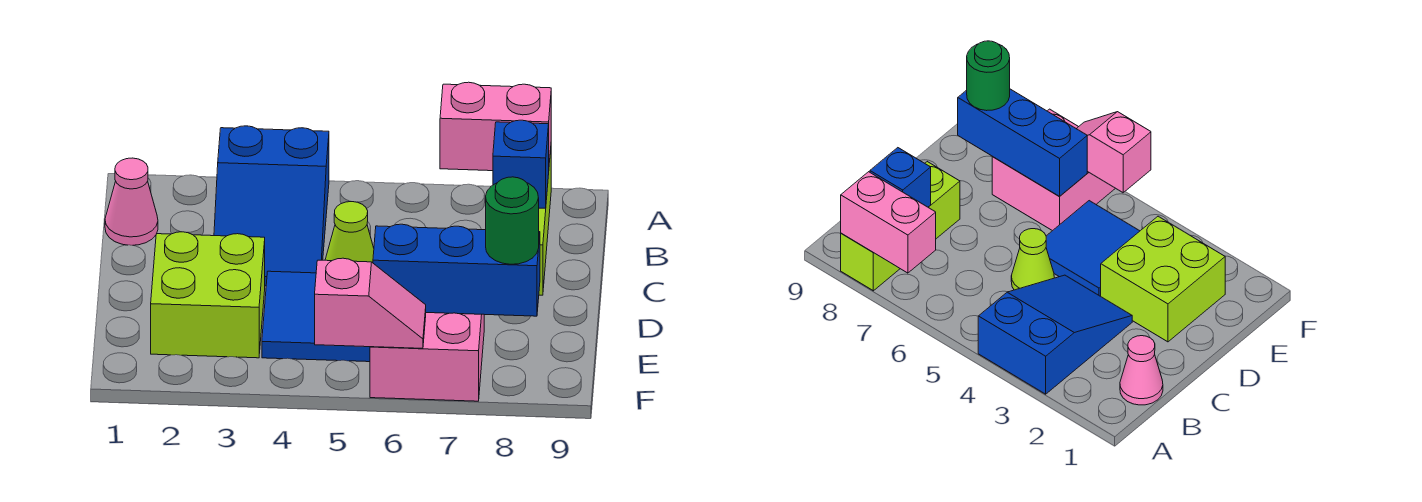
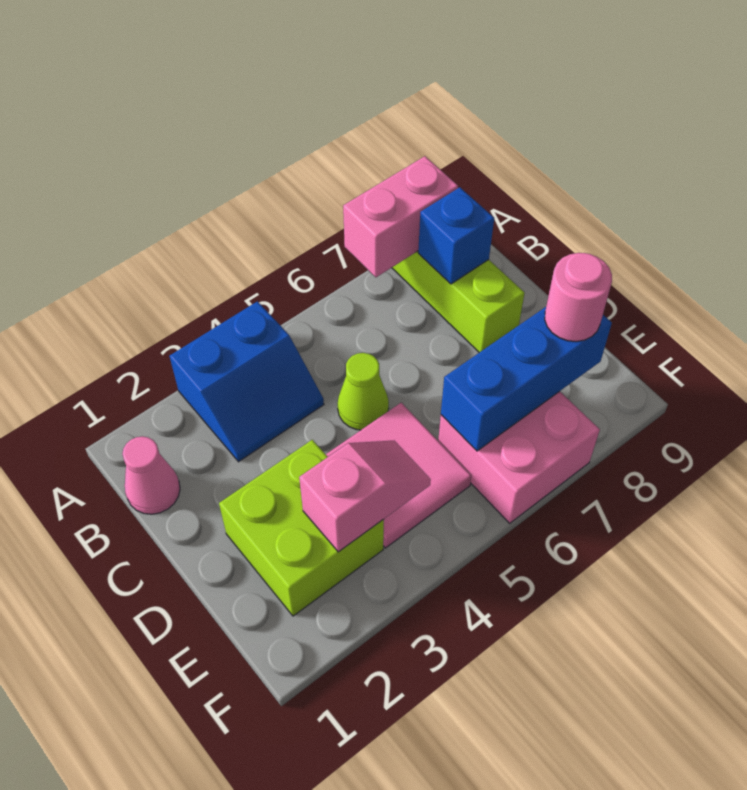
blue slope A3:C4 level 1 top A -> blue slope A3:B4 level 1 top A
blue tile D4:E5 level 1 -> pink tile D4:E5 level 1
green round brick E8 level 3 -> pink round brick E8 level 3
pink slope F5:F6 level 2 top 5 -> pink slope E3:E4 level 2 top 3

